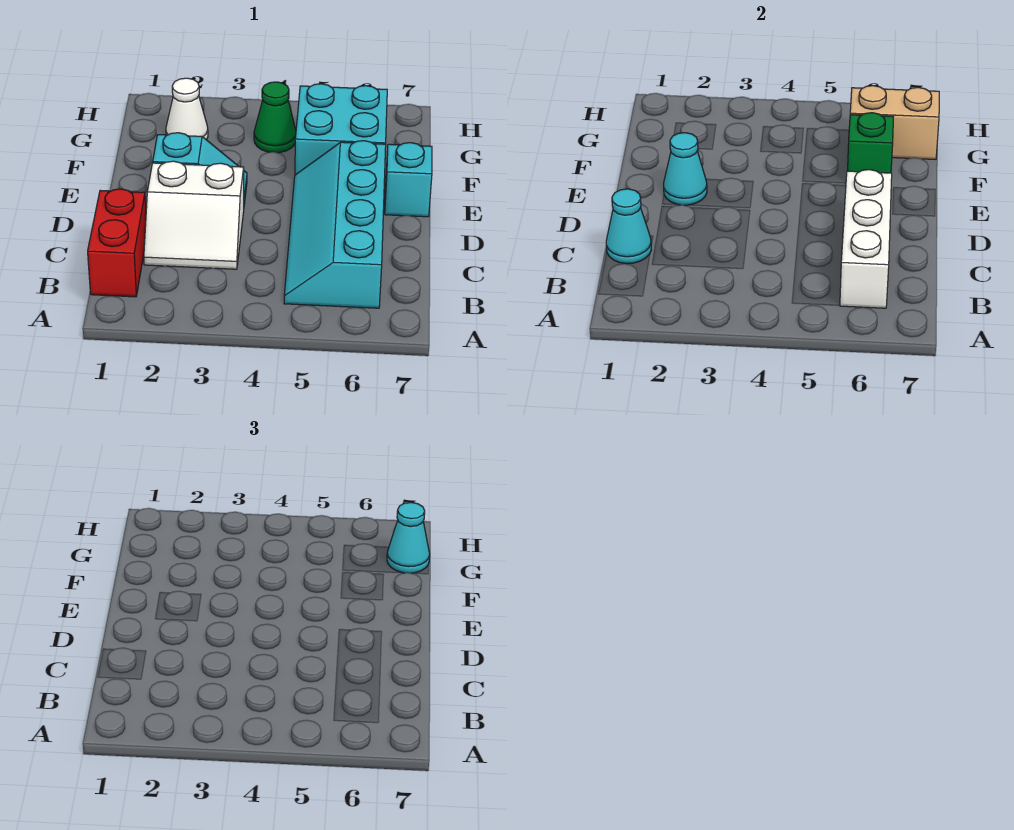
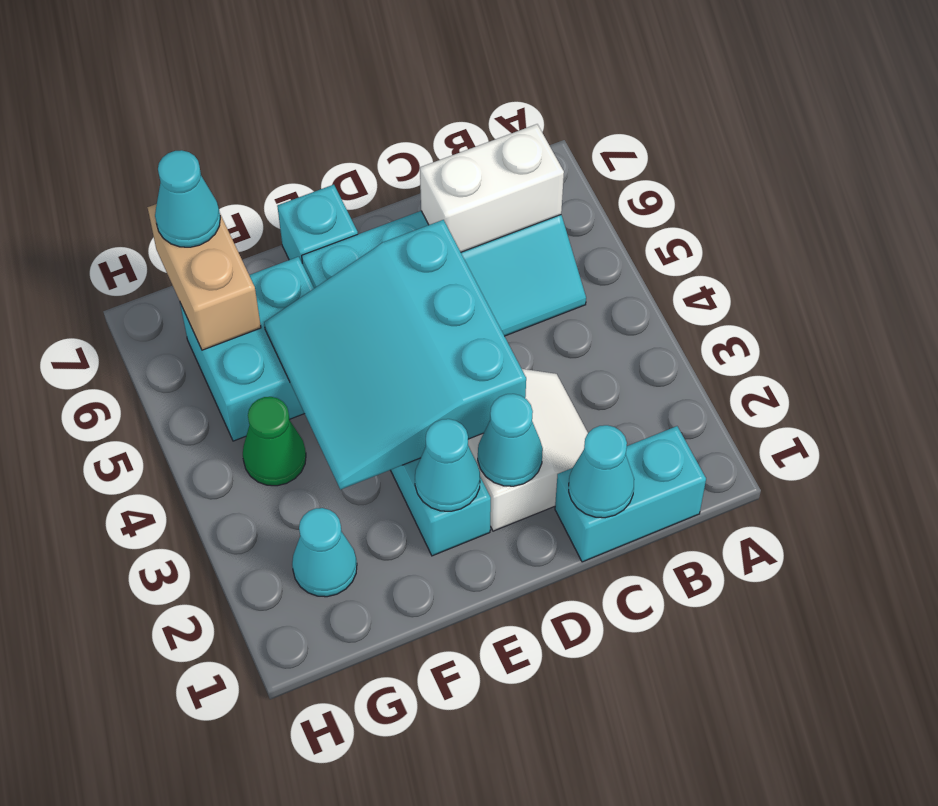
red brick B1:C1 level 1 -> cyan brick B1:C1 level 1
white brick B6:D6 level 2 -> white brick B6:C6 level 2
none -> cyan cone D2 level 2
none -> cyan slope D3:F5 level 2 top D
green brick F6 level 2 -> none
white cone G2 level 1 -> cyan cone G2 level 1

